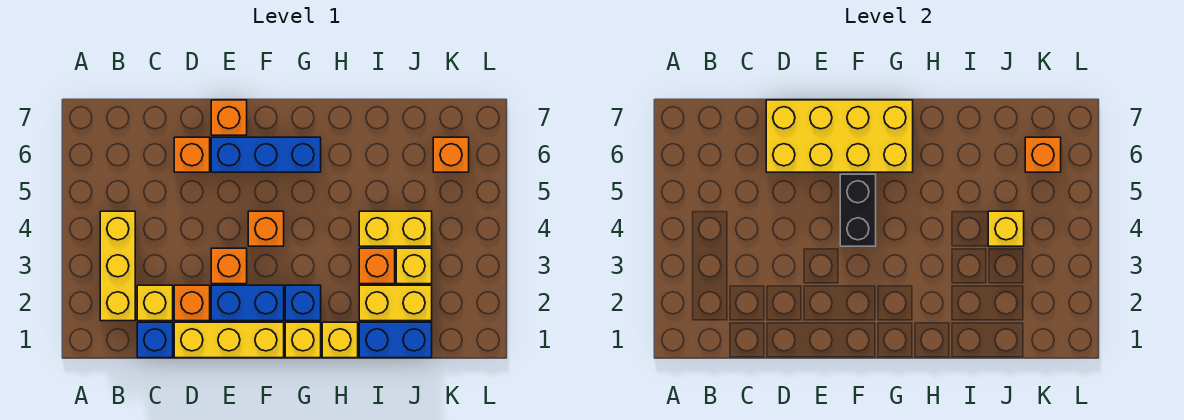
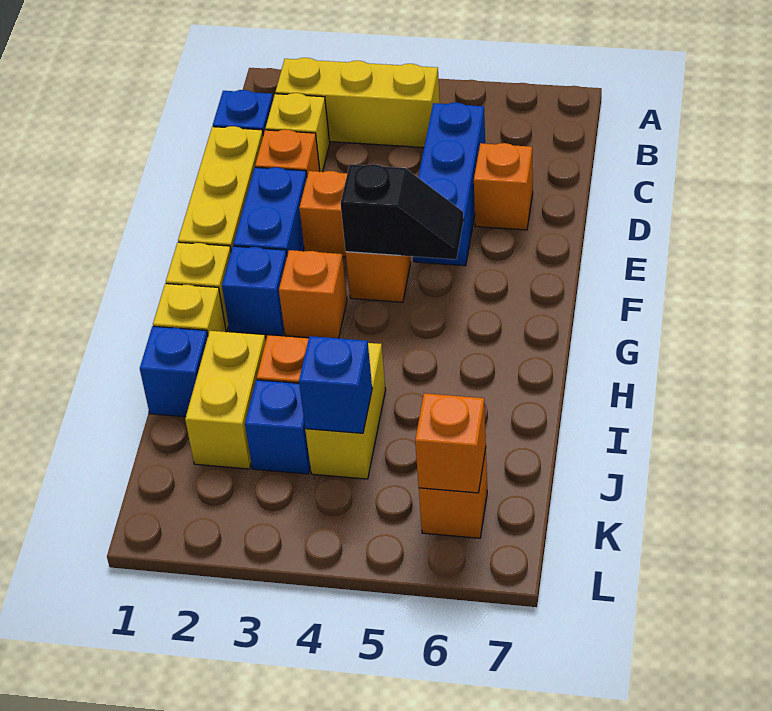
yellow brick D6:G7 level 2 -> none
blue brick E6:G6 level 1 -> blue brick C5:E5 level 1
orange brick E7 level 1 -> orange brick G3 level 1
black brick F4:F5 level 2 -> black slope F4:F5 level 2 top 4
blue brick I1:J1 level 1 -> blue brick I1 level 1
yellow brick J3 level 1 -> blue brick J3 level 1
yellow brick J4 level 2 -> blue brick J4 level 2

